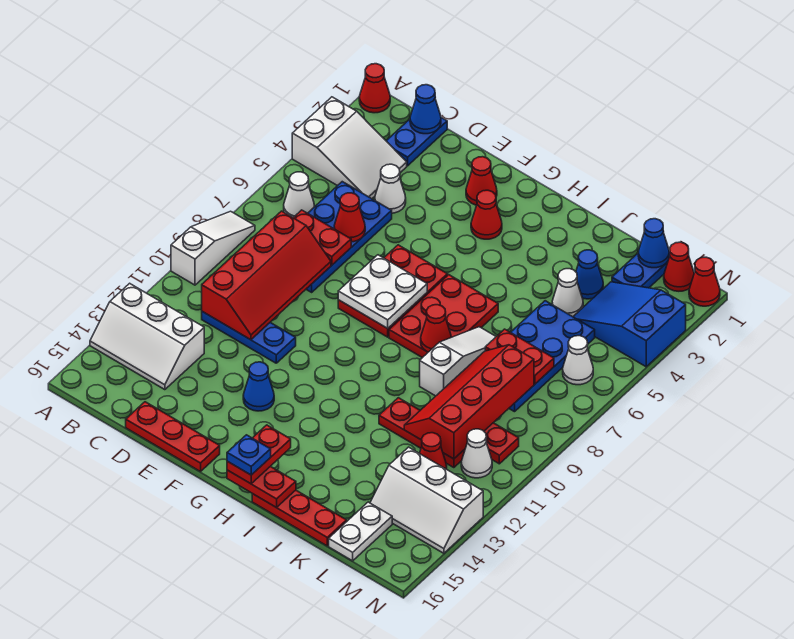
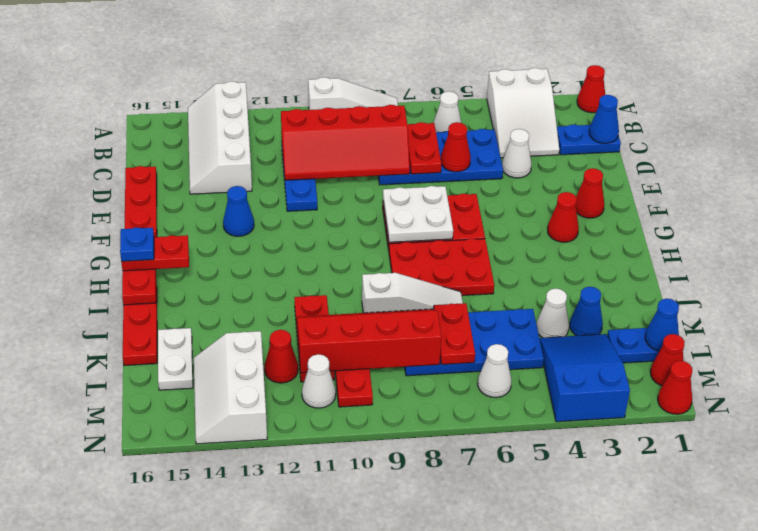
white slope A13:C14 level 1 top 13 -> white slope A13:D14 level 1 top 13
red cone I8 level 2 -> none
white plate L15:L16 level 1 -> white plate K15:L15 level 1

